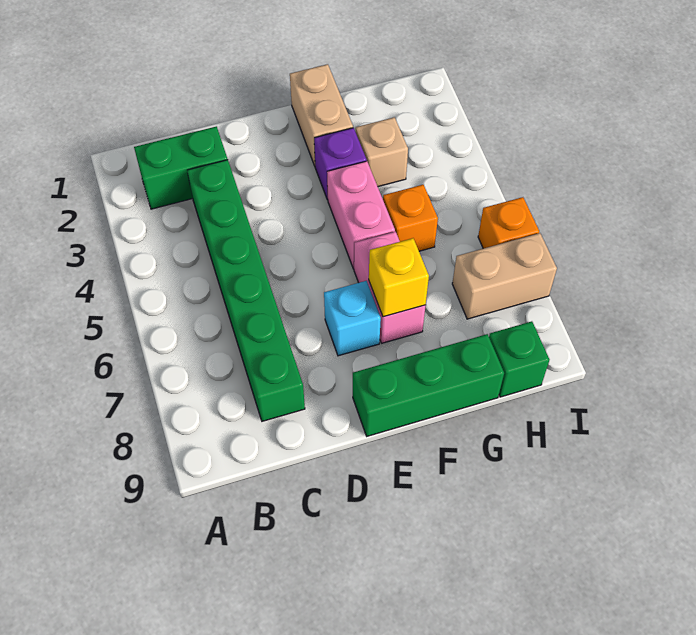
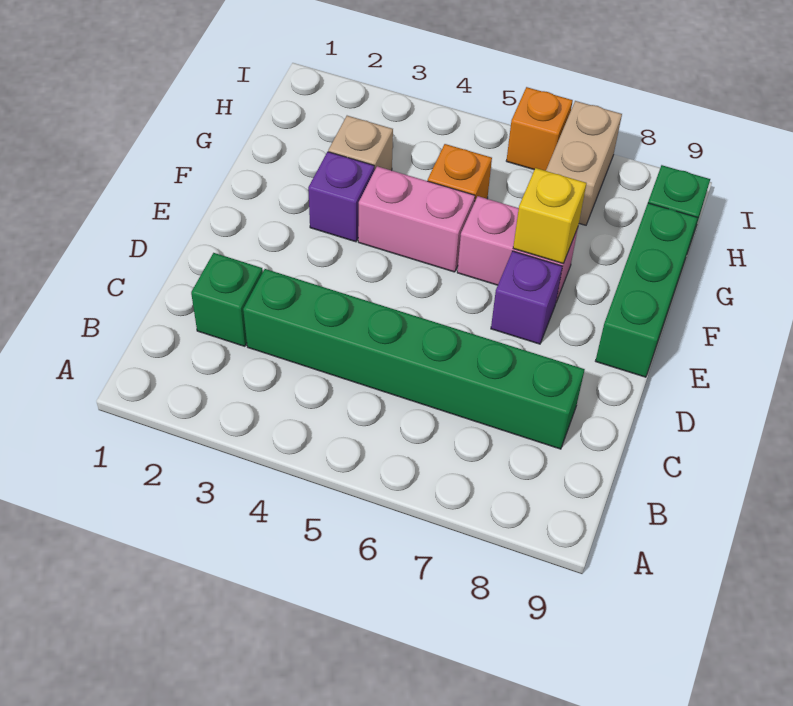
green brick B2:C2 level 1 -> green brick C2 level 1
cyan brick E7 level 1 -> purple brick E7 level 1
tan brick F1:F2 level 1 -> none

